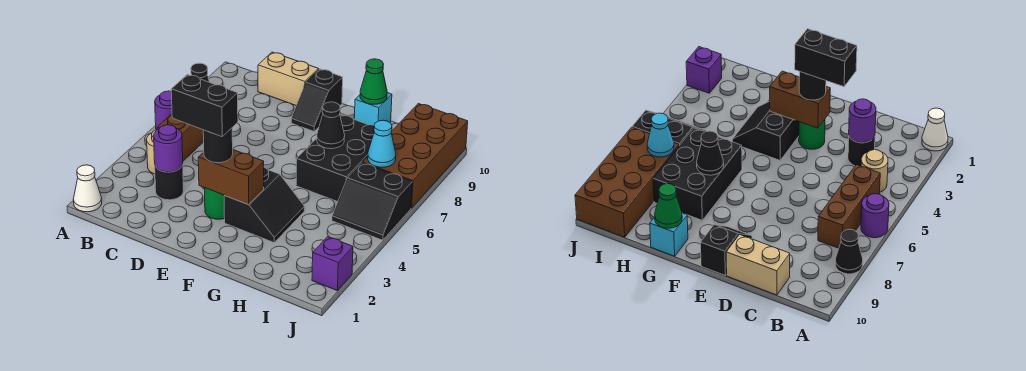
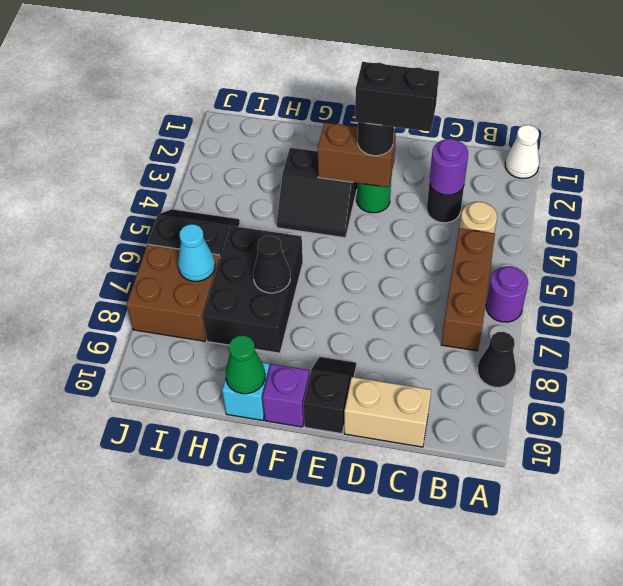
black slope F3:G4 level 1 top F -> black slope F3:G4 level 1 top 3
brown brick I7:J10 level 1 -> brown brick I7:J8 level 1
purple brick J2 level 1 -> purple brick F10 level 1

